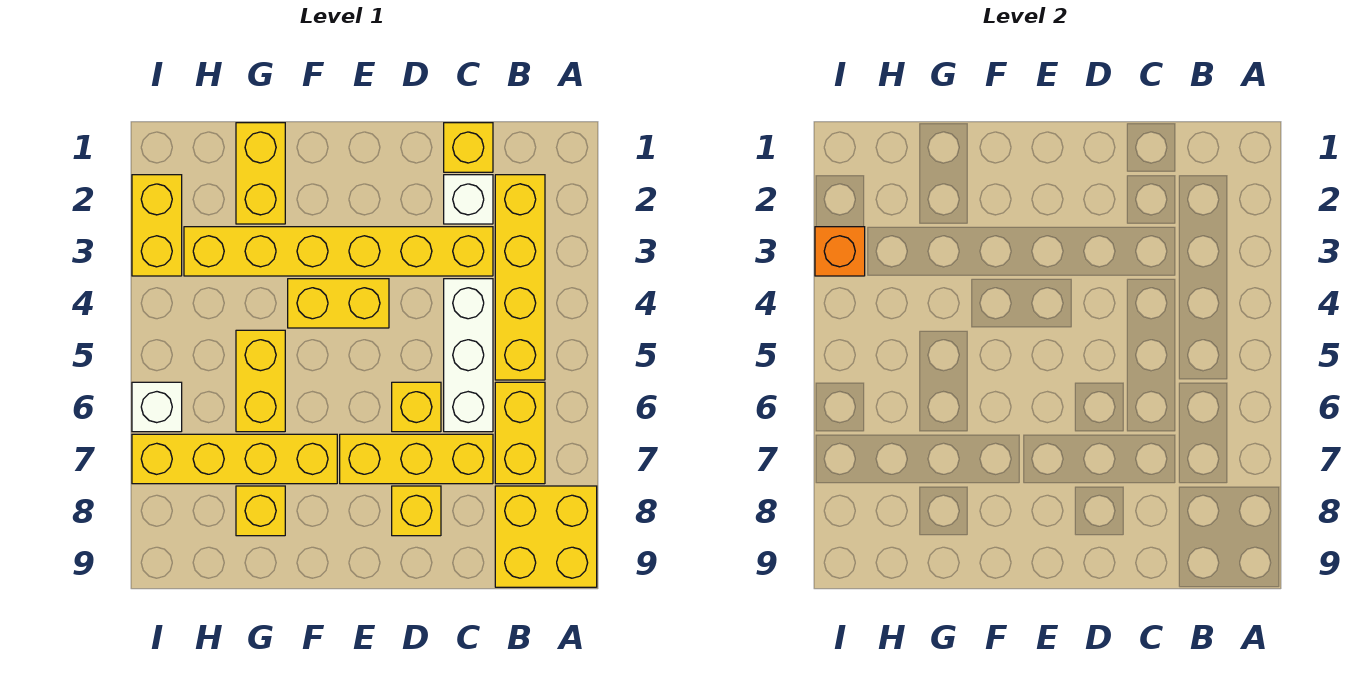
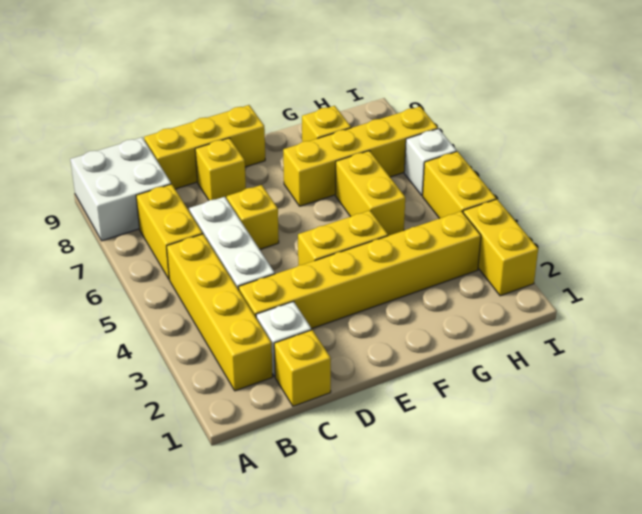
yellow brick A8:B9 level 1 -> white brick A8:B9 level 1
yellow brick C7:E7 level 1 -> yellow brick C9:E9 level 1
yellow brick G1:G2 level 1 -> yellow brick I4:I5 level 1
orange brick I3 level 2 -> none

